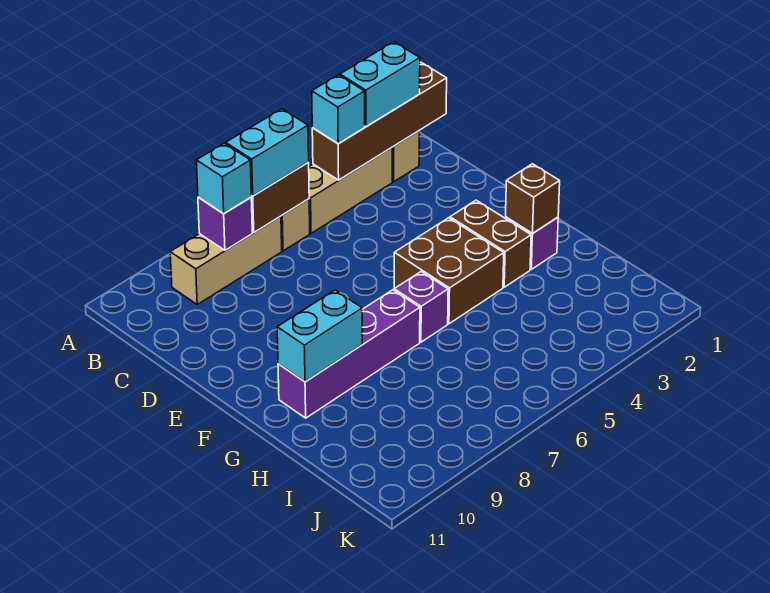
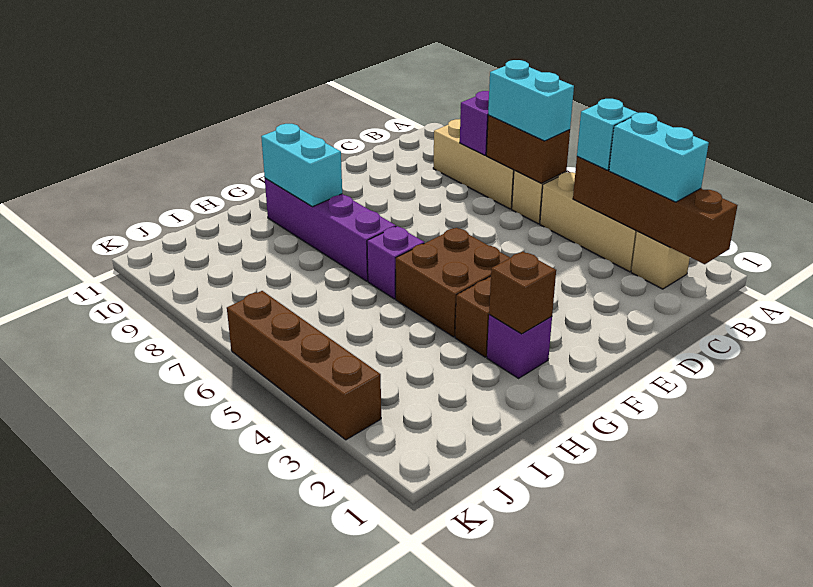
cyan brick B8 level 3 -> none
none -> brown brick K3:K6 level 1

